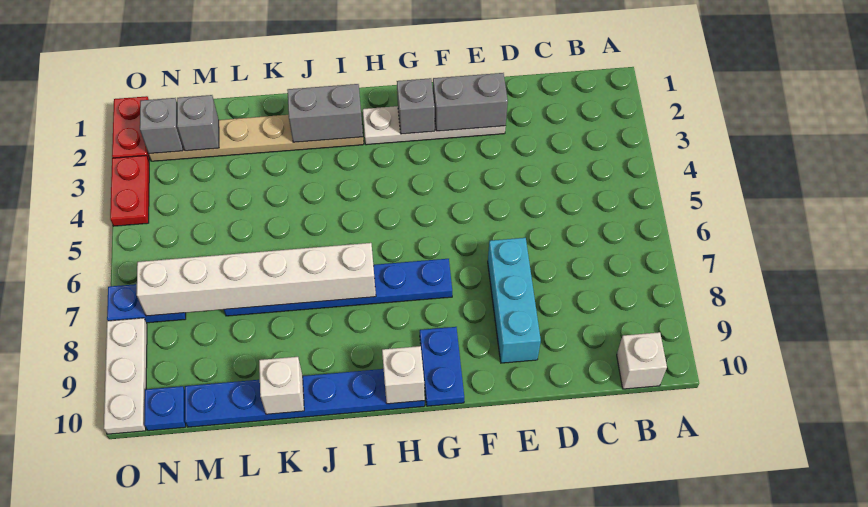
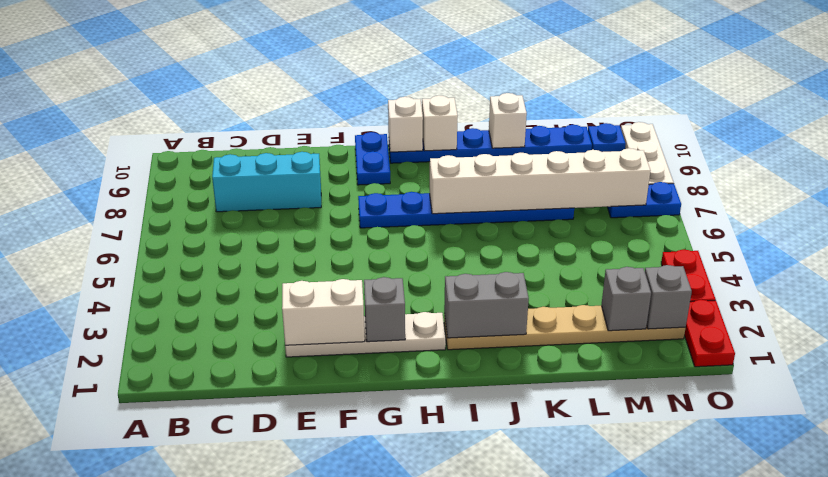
white brick B10 level 1 -> white brick I10 level 2
grey brick E2:F2 level 2 -> white brick E2:F2 level 2
cyan brick E7:E9 level 1 -> cyan brick C8:E8 level 1

